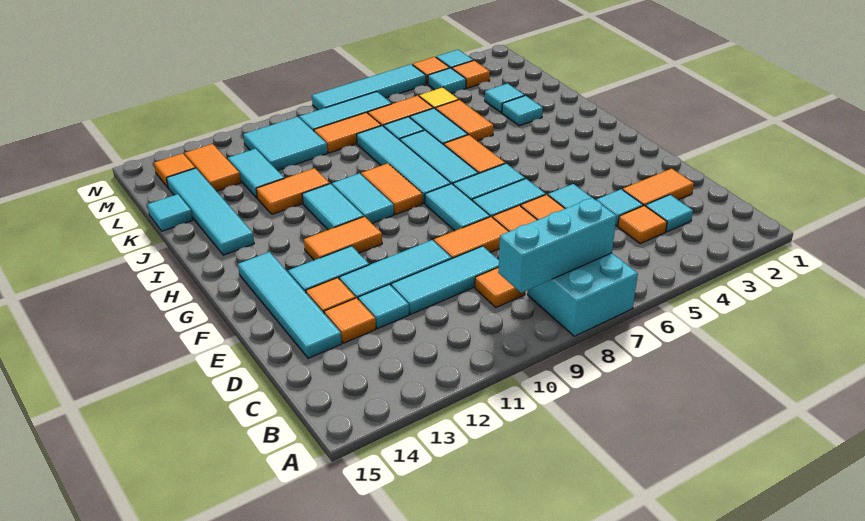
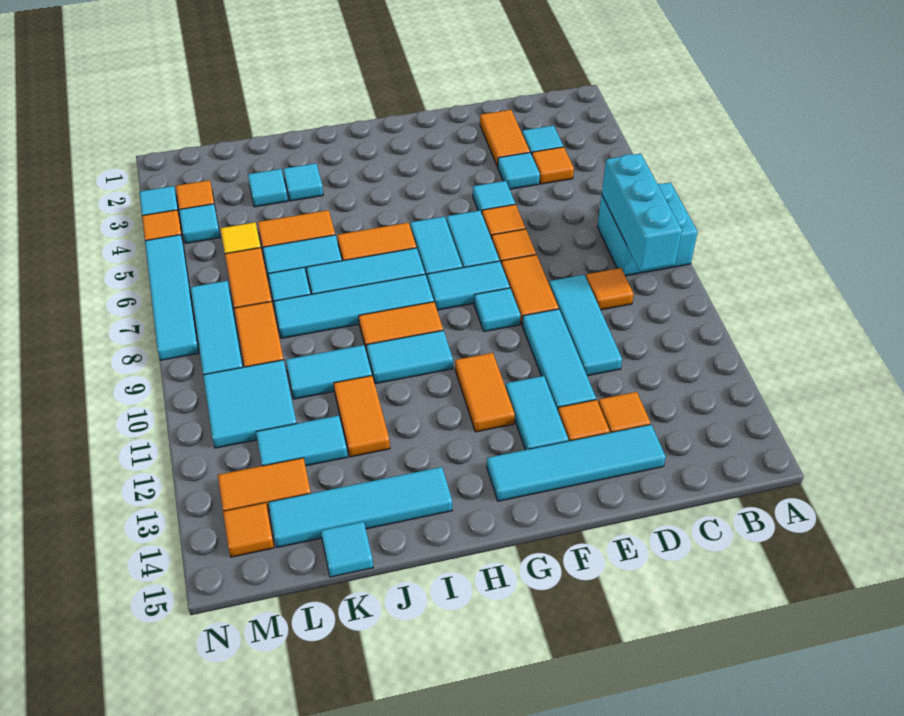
cyan tile D12 level 1 -> cyan tile F9 level 1
cyan tile H11:I11 level 1 -> cyan tile J10:K10 level 1

